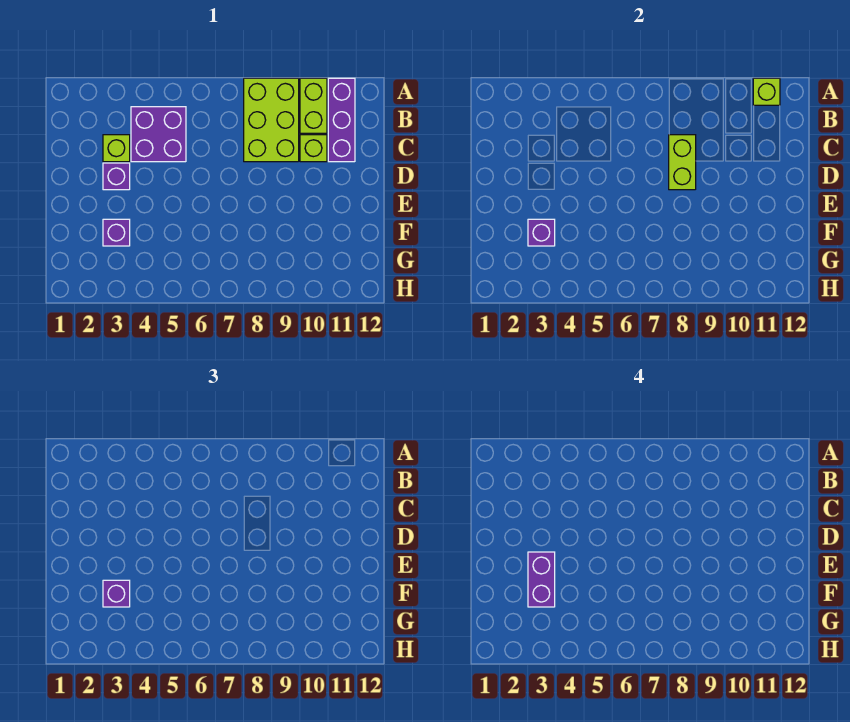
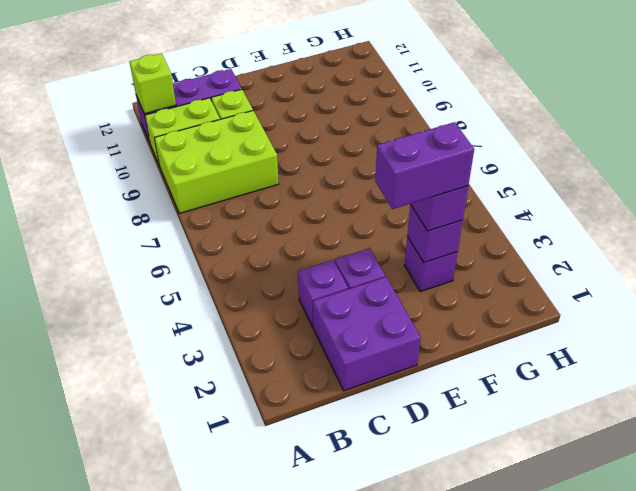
purple brick B4:C5 level 1 -> purple brick C1:D2 level 1
lime brick C3 level 1 -> purple brick C3 level 1
lime brick C8:D8 level 2 -> none

